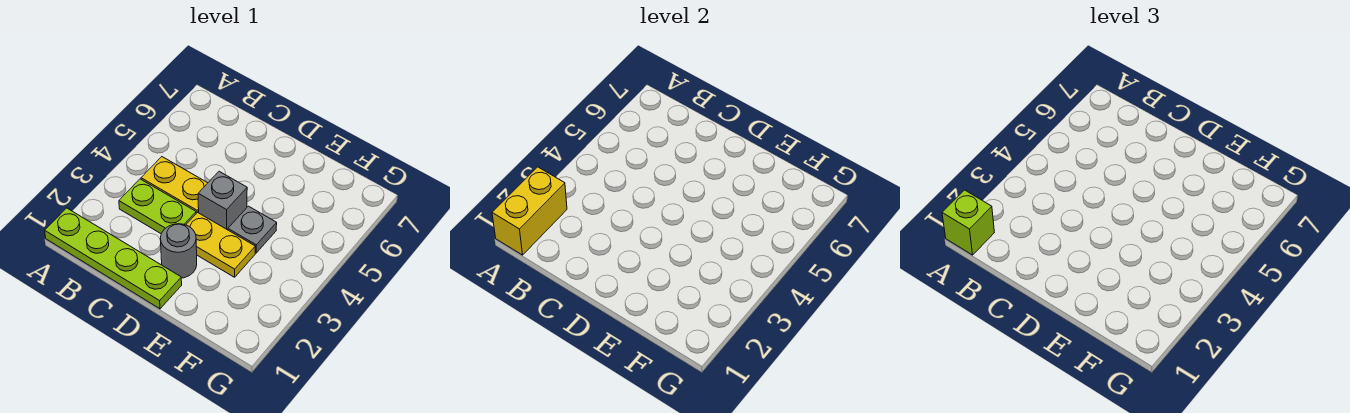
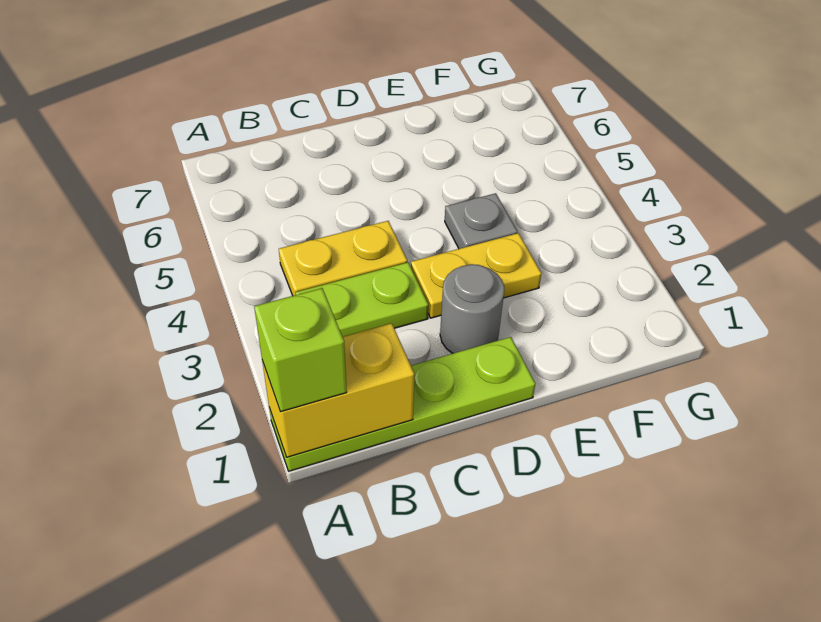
yellow brick A1:A2 level 2 -> yellow brick A1:B1 level 2
grey brick D4 level 1 -> none

